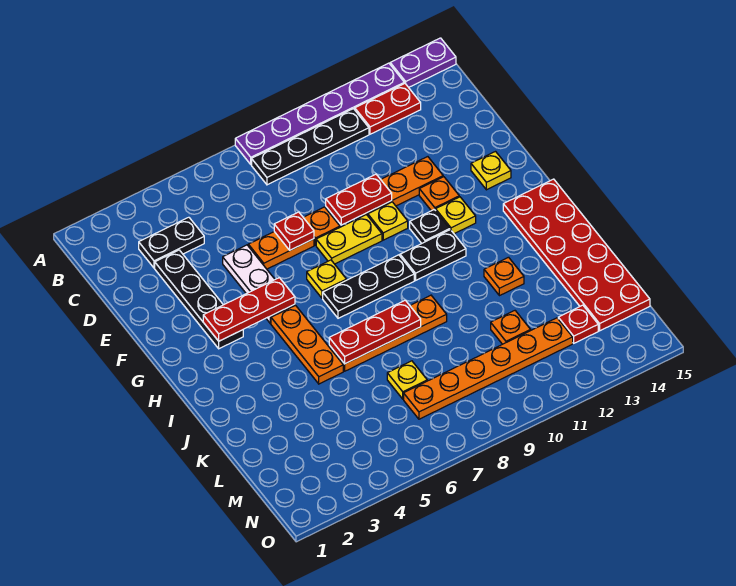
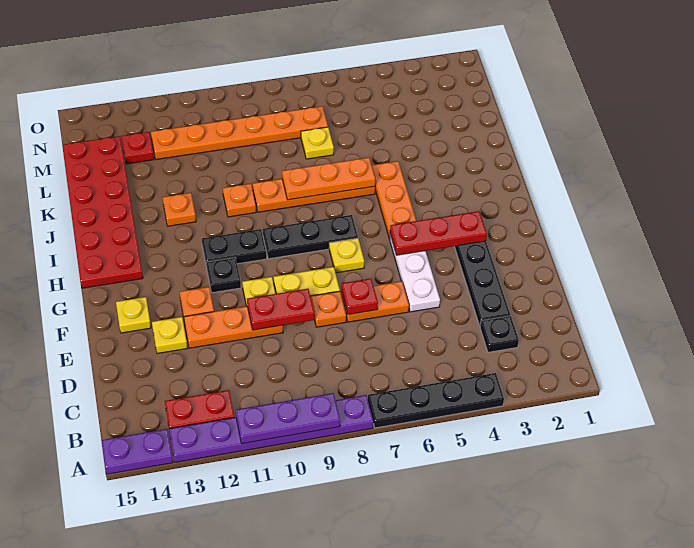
none -> purple plate A9:A11 level 2
black plate B8:B11 level 1 -> black plate A4:A7 level 1
black plate C3:C4 level 1 -> black plate C3 level 1
yellow plate G12 level 1 -> yellow plate E13 level 1
red plate J6:J8 level 2 -> orange plate J6:J8 level 2
orange plate L11 level 1 -> orange plate J10 level 1

